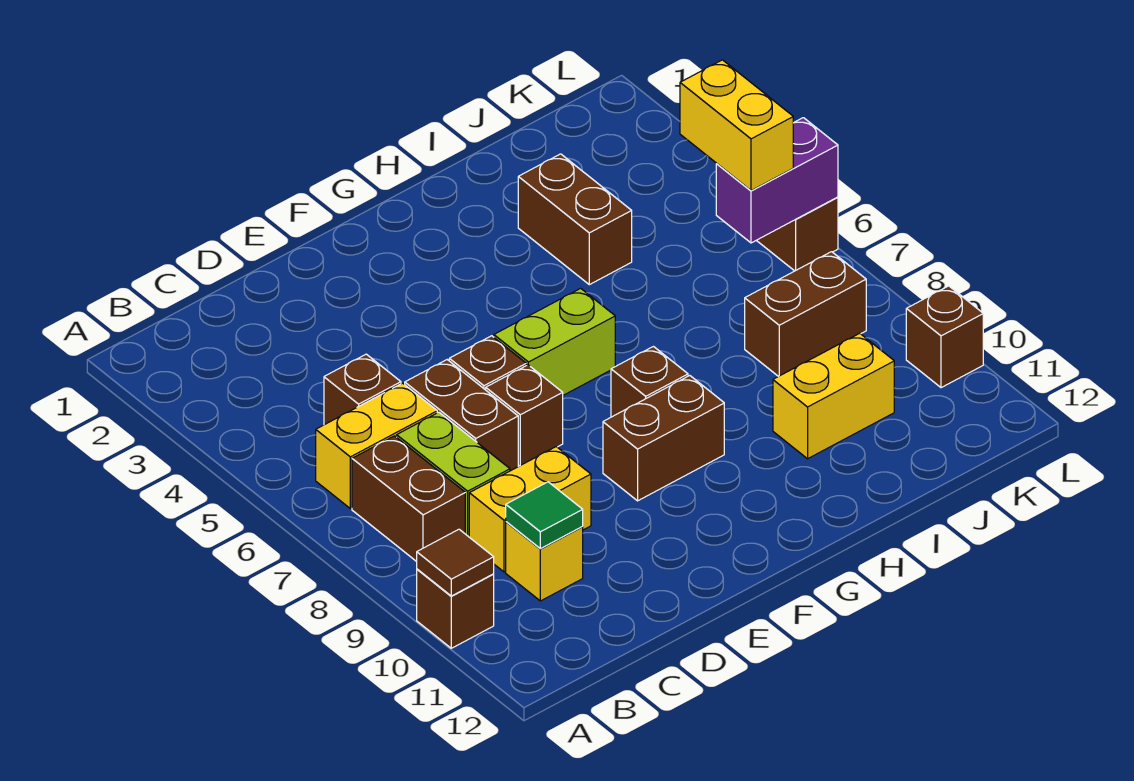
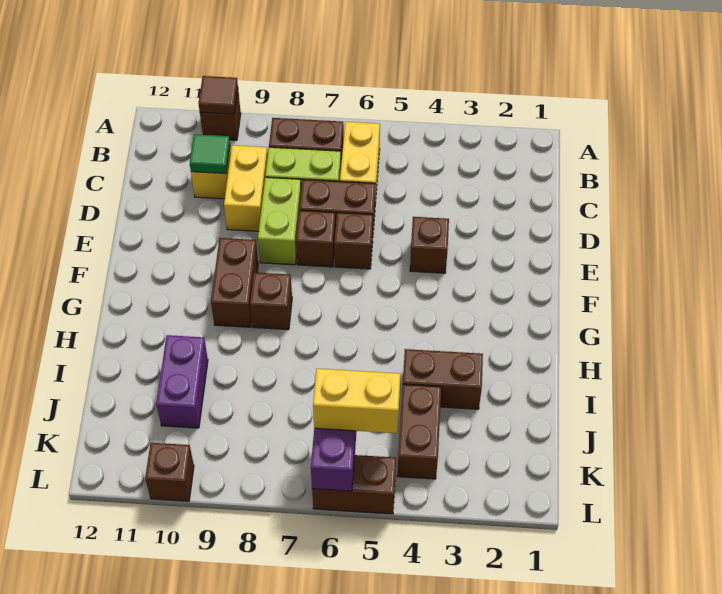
brown brick C5 level 1 -> brown brick E4 level 1
lime brick F6:G6 level 1 -> lime brick D8:E8 level 1
yellow brick I10:J10 level 1 -> purple brick I10:J10 level 1
brown brick J8:K8 level 1 -> brown brick J4:K4 level 1

